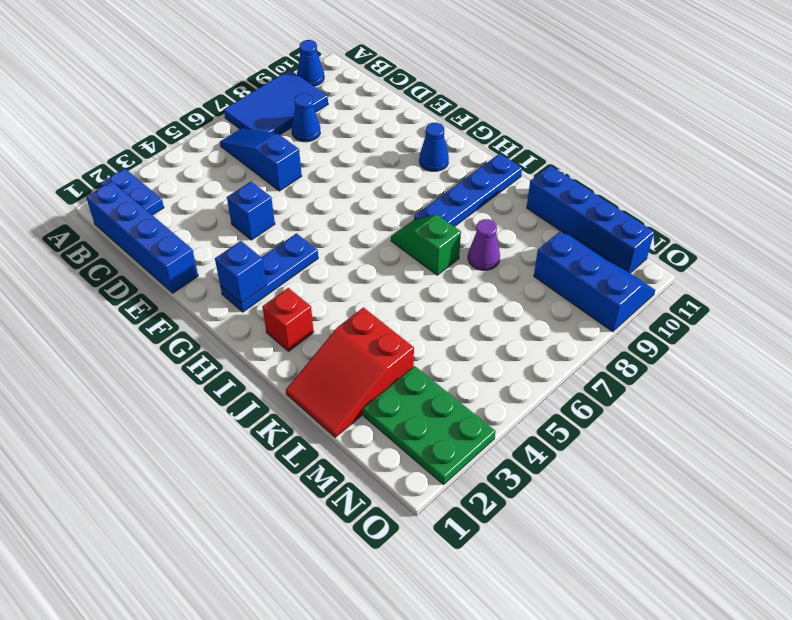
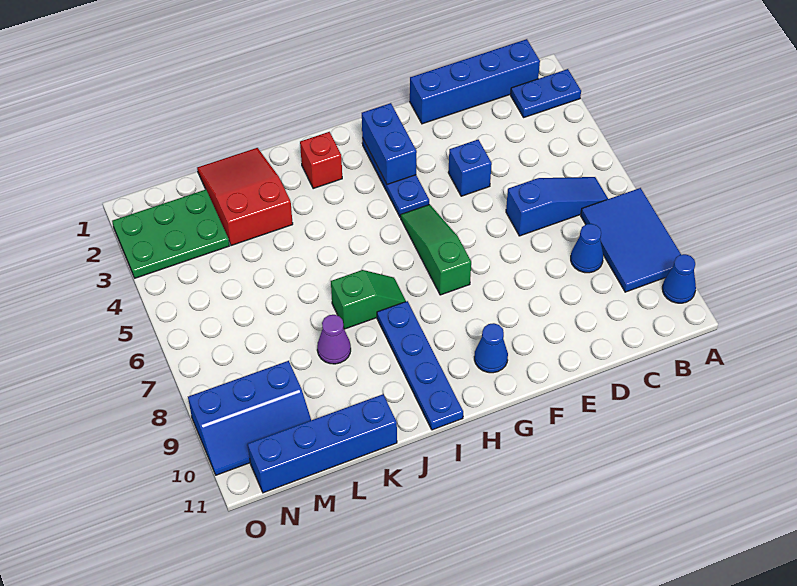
blue brick G2 level 2 -> blue brick G2:G3 level 2
none -> green slope G5:G7 level 1 top 7

